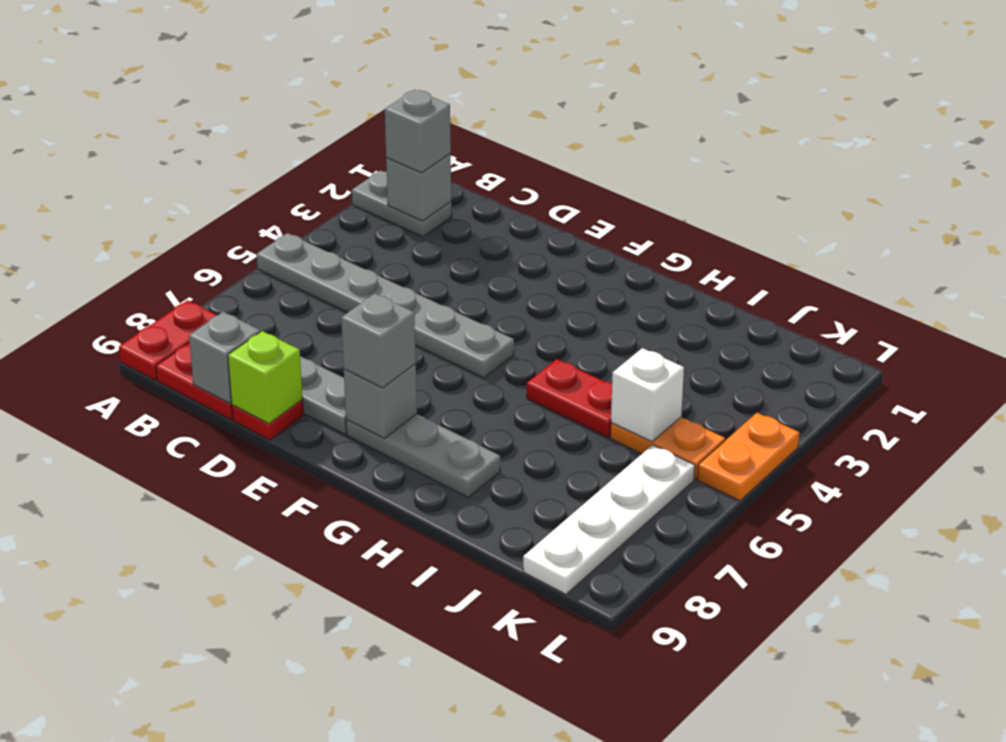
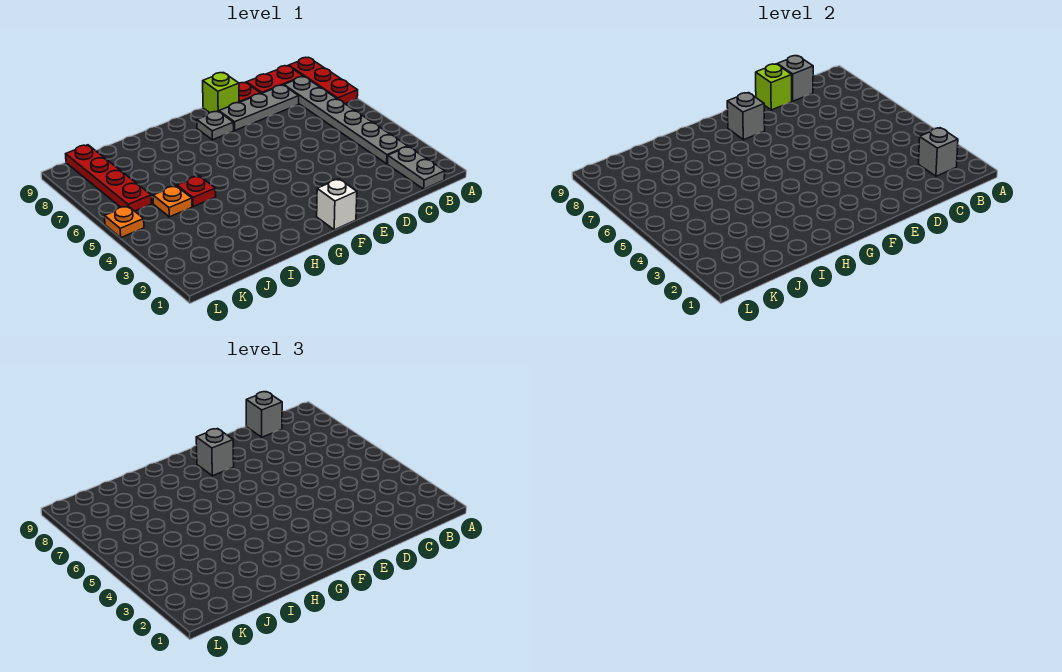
grey plate A2:B2 level 1 -> grey plate B1:B2 level 1
grey plate A5:F5 level 1 -> grey plate B3:B8 level 1
red plate A8:A9 level 1 -> red plate A7:A9 level 1
grey brick B2 level 3 -> grey brick C9 level 3
none -> lime brick E9 level 1
grey plate F8:H8 level 1 -> grey plate F8 level 1
red plate H5:I5 level 1 -> red plate I5 level 1
orange plate J5:K5 level 1 -> orange plate J5 level 1
white brick J5 level 2 -> white brick F1 level 1
white plate K6:K9 level 1 -> red plate K6:K9 level 1
orange plate L4:L5 level 1 -> orange plate L5 level 1

